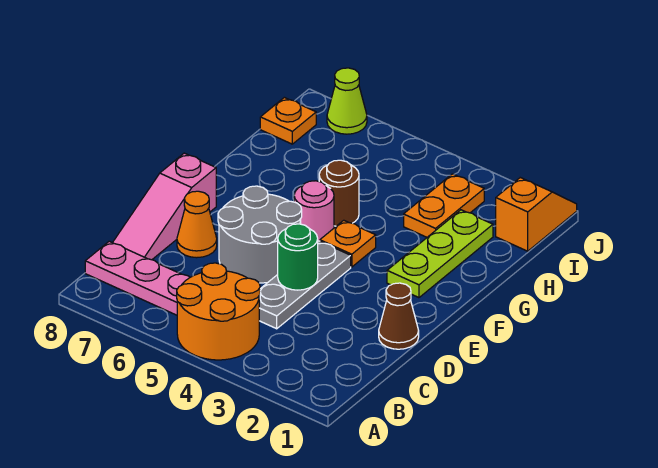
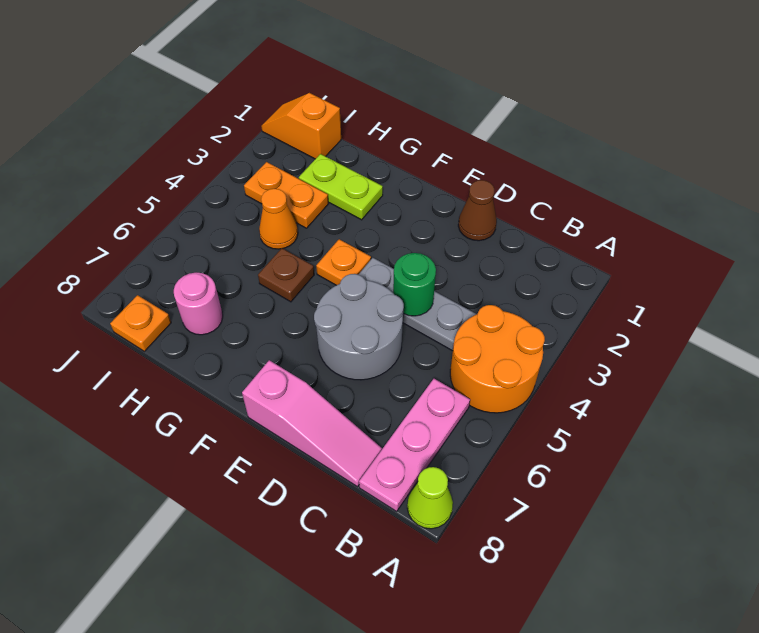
orange cone D7 level 1 -> orange cone H4 level 1
lime plate F2:H2 level 1 -> lime plate G2:H2 level 1
pink round brick F5 level 1 -> pink round brick H7 level 1
brown round brick G5 level 1 -> brown plate G5 level 1
lime cone J7 level 1 -> lime cone A8 level 1

